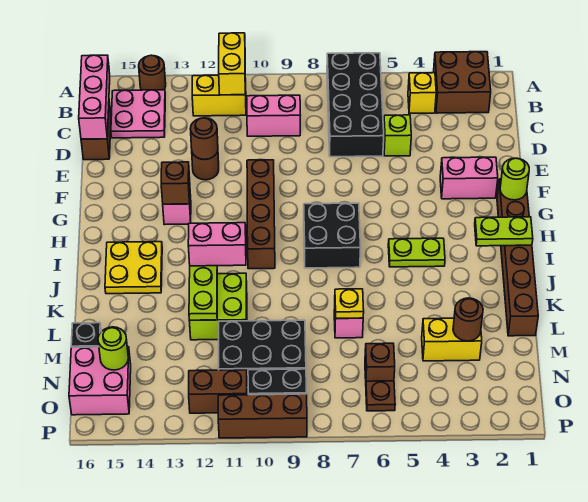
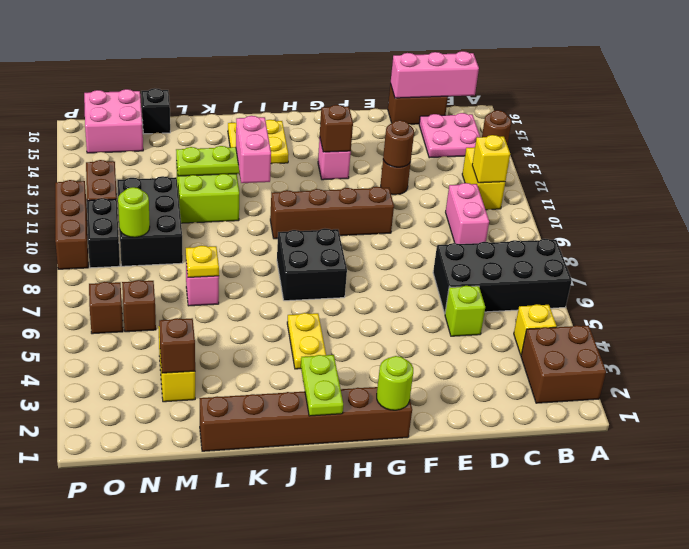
yellow brick A11:B11 level 2 -> yellow brick B11 level 2
pink brick F2:F3 level 1 -> none
lime plate I4:I5 level 1 -> yellow plate I4:I5 level 1
brown round brick M3 level 2 -> brown brick M3 level 2
lime round brick N15 level 2 -> lime round brick N9 level 2
brown plate O6 level 1 -> brown brick O6 level 1

